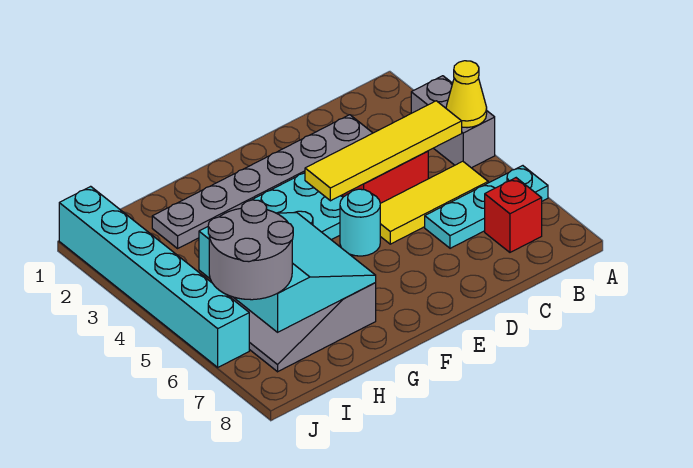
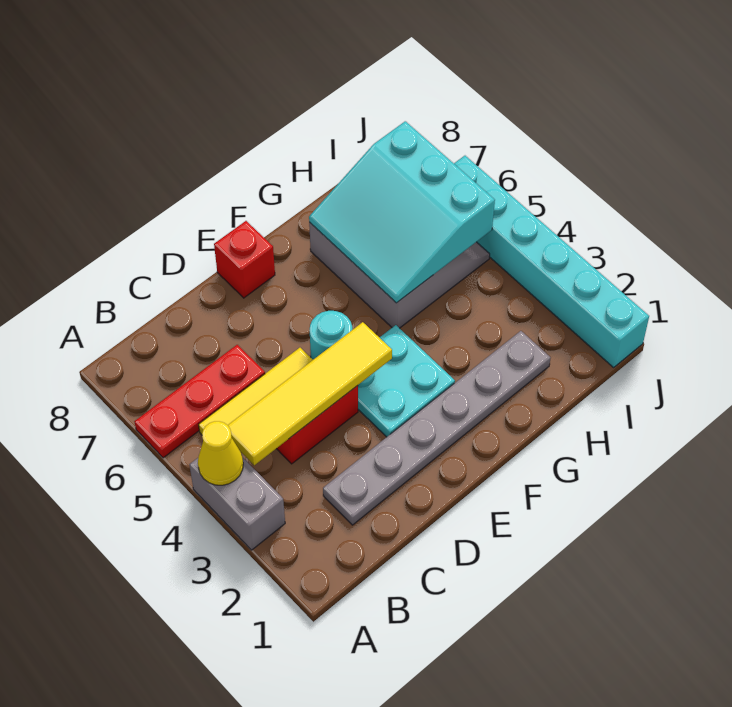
cyan plate A6:C6 level 1 -> red plate A6:C6 level 1
red brick B7 level 1 -> red brick E8 level 1
grey round brick I6:J7 level 3 -> none

